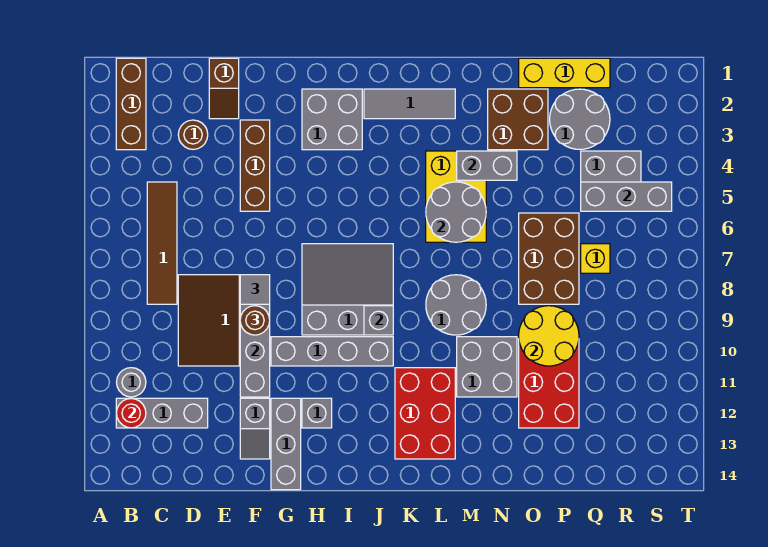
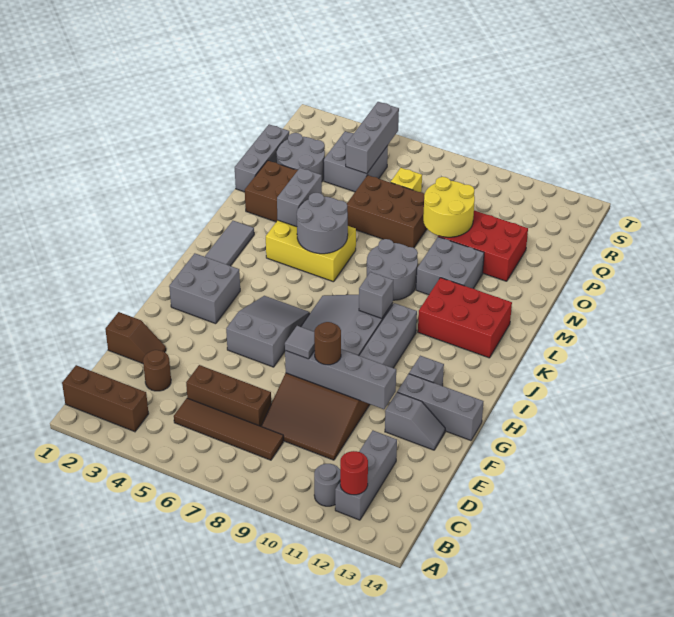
brown brick F3:F5 level 1 -> brown brick D5:D7 level 1
none -> grey slope G5:I6 level 1 top G
yellow brick O1:Q1 level 1 -> grey brick O1:Q1 level 1

